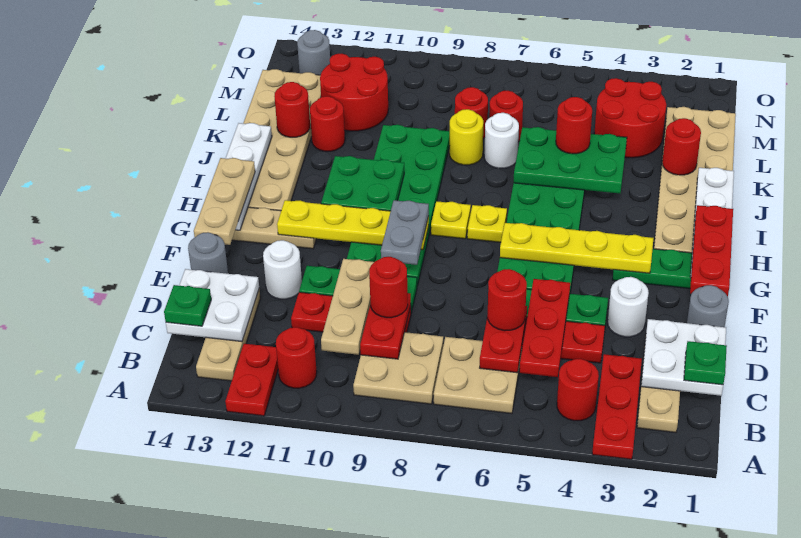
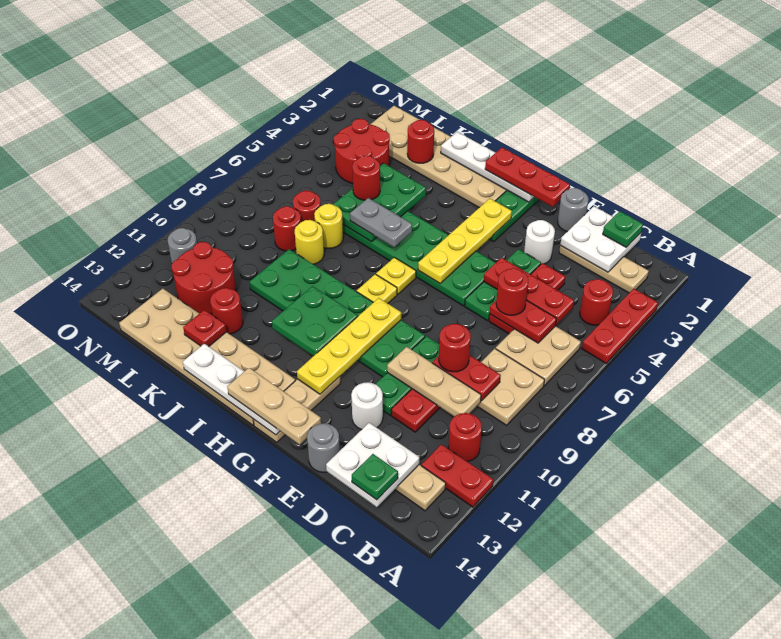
red plate A3:C3 level 1 -> red plate A3:A5 level 1
grey plate F9:G9 level 3 -> grey plate I6:J6 level 3
white round brick K7 level 1 -> yellow round brick K7 level 1
red round brick K13 level 2 -> red plate K13 level 2
grey round brick N13 level 1 -> grey round brick N11 level 1

